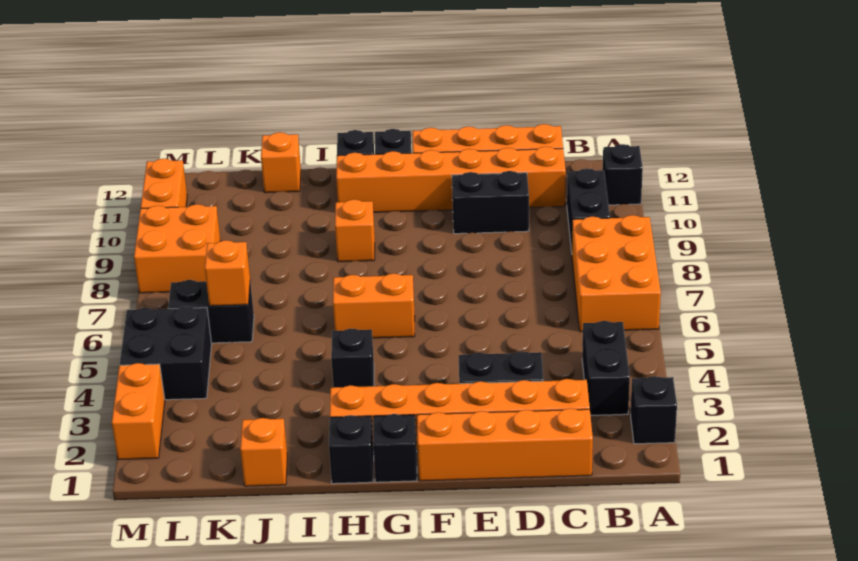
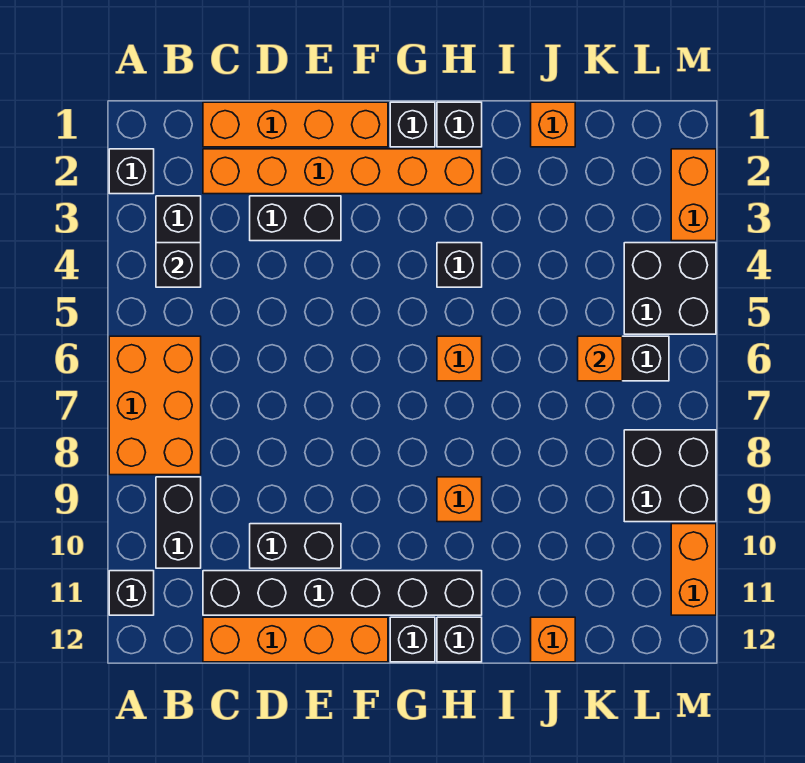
none -> black brick B4 level 2
orange brick C11:H11 level 1 -> black brick C11:H11 level 1
orange brick G6:H6 level 1 -> orange brick H6 level 1
orange brick L8:M9 level 1 -> black brick L8:M9 level 1

